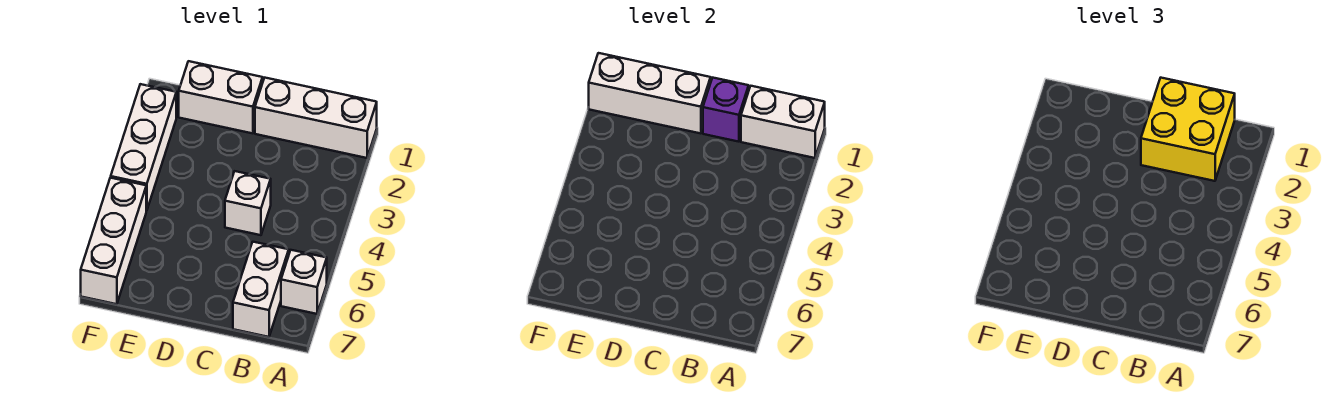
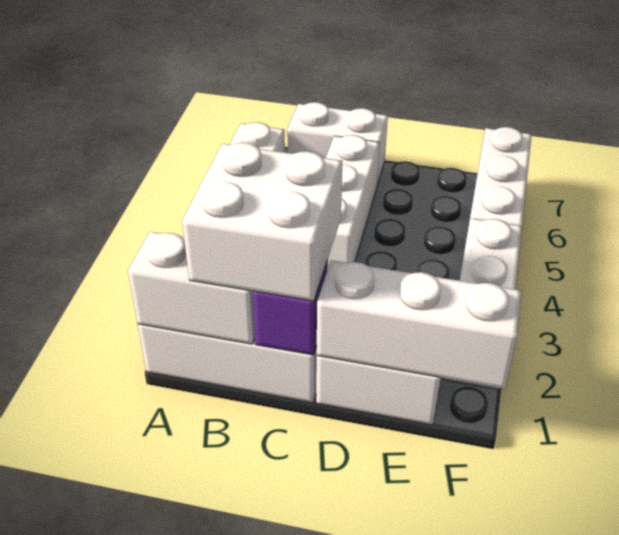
yellow brick B1:C2 level 3 -> white brick B1:C2 level 3
white brick B6:B7 level 1 -> white brick B7:C7 level 1
white brick C4 level 1 -> white brick C4:C6 level 1

